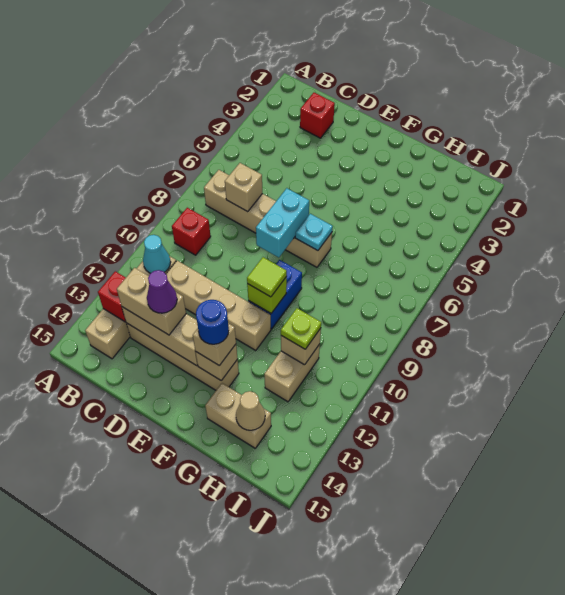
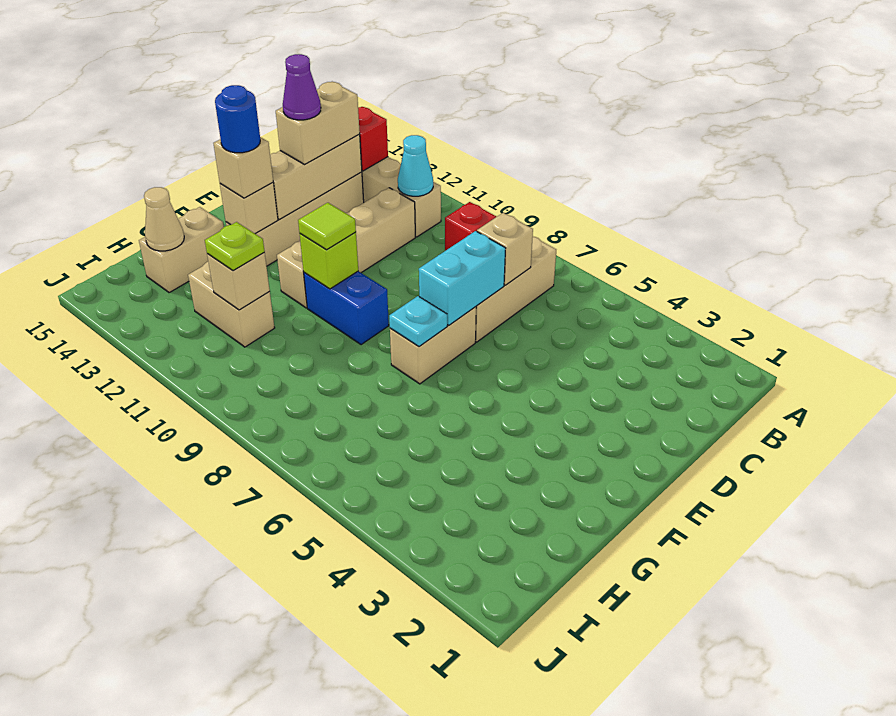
red brick C2 level 1 -> none
cyan brick E7:E8 level 2 -> cyan brick D7:E7 level 2

